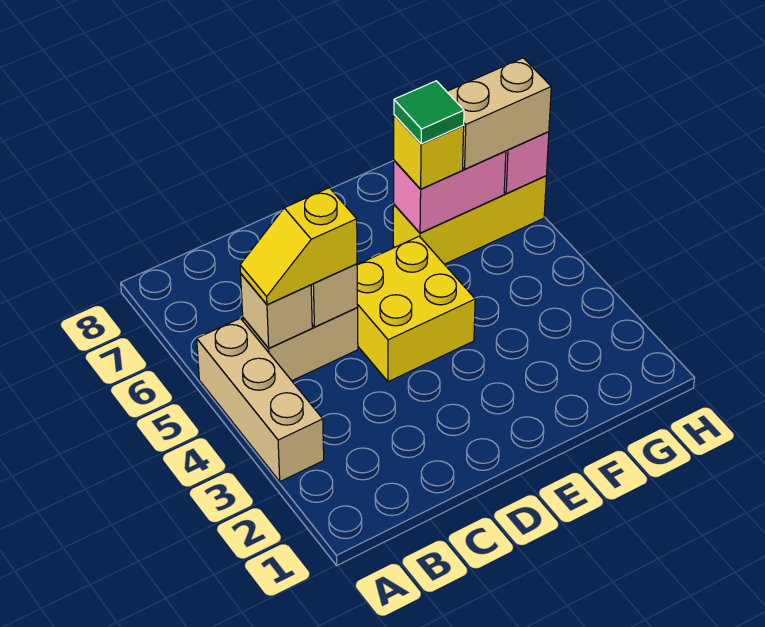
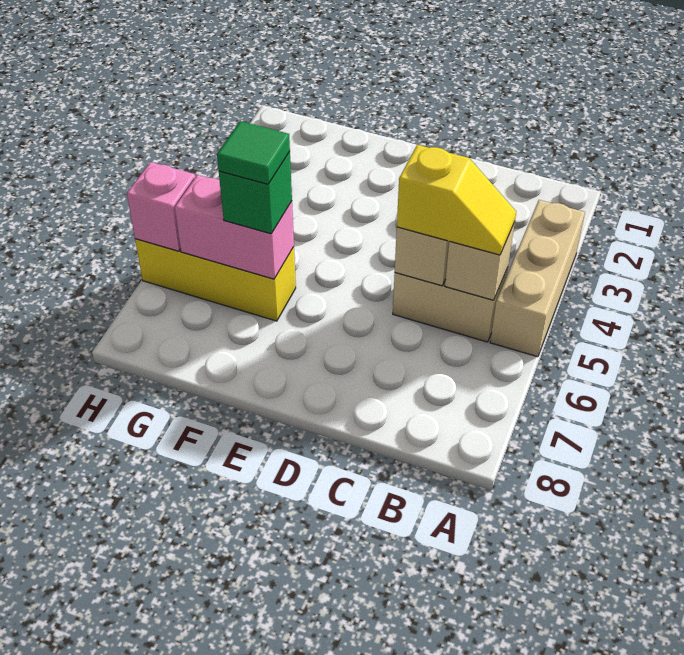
yellow brick D4:E5 level 1 -> none
yellow brick F6 level 3 -> green brick F6 level 3
tan brick G6:H6 level 3 -> none

